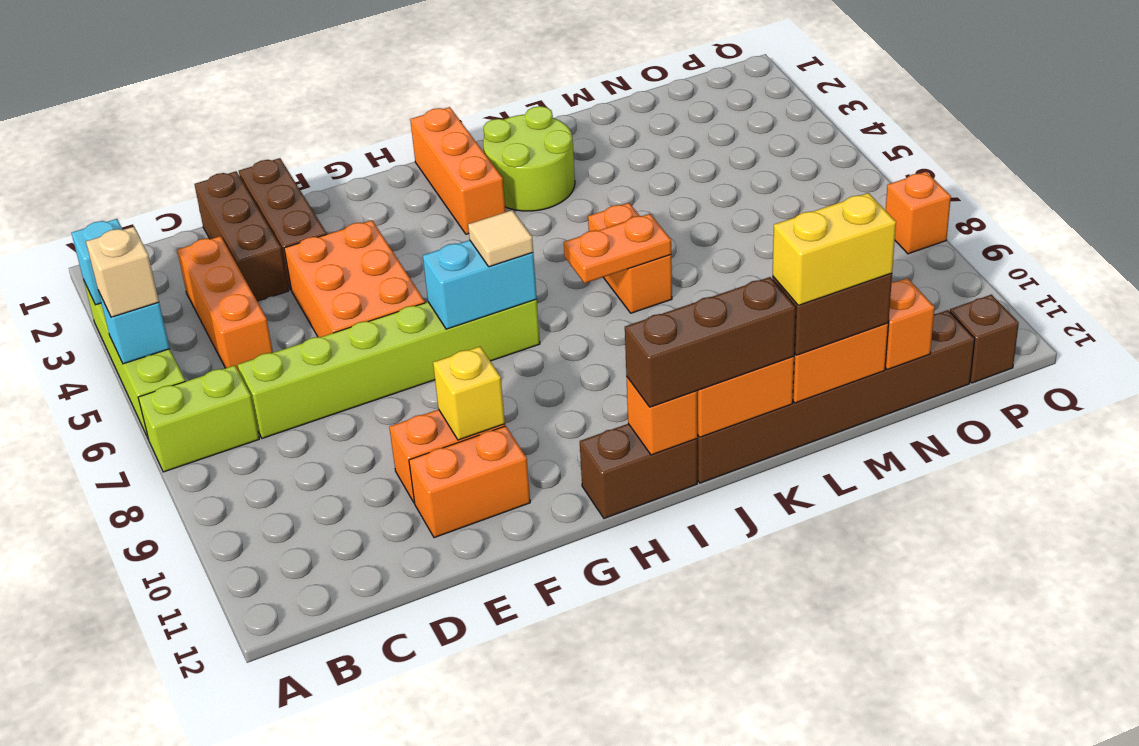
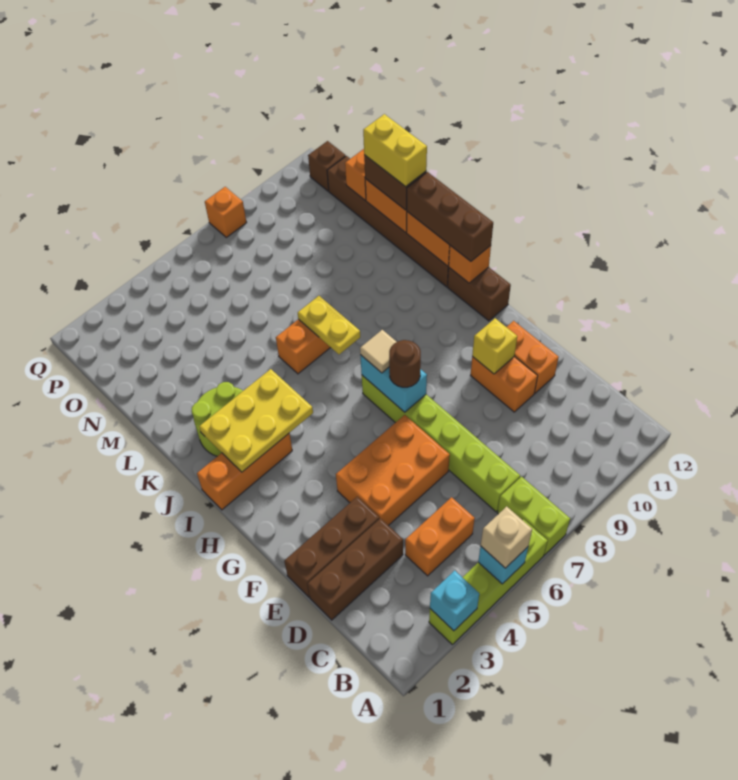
orange brick C3:C5 level 1 -> orange brick C4:C5 level 1
none -> brown round brick G7 level 3
none -> yellow plate I2:J4 level 2
orange plate J7:K7 level 2 -> yellow plate J7:K7 level 2

